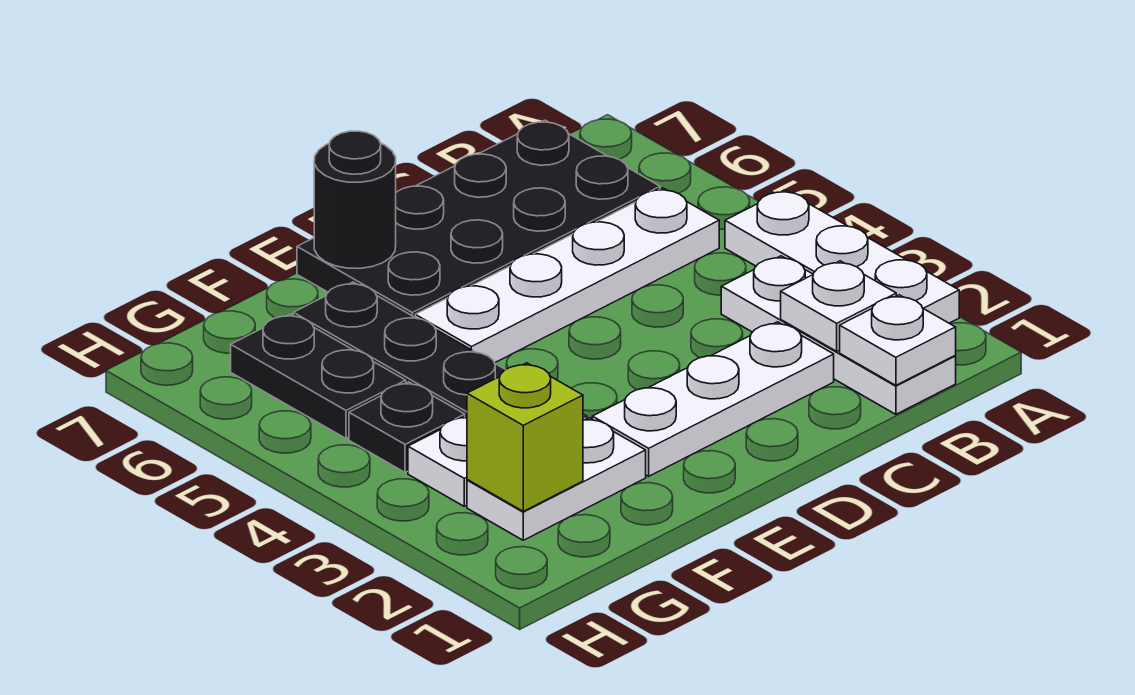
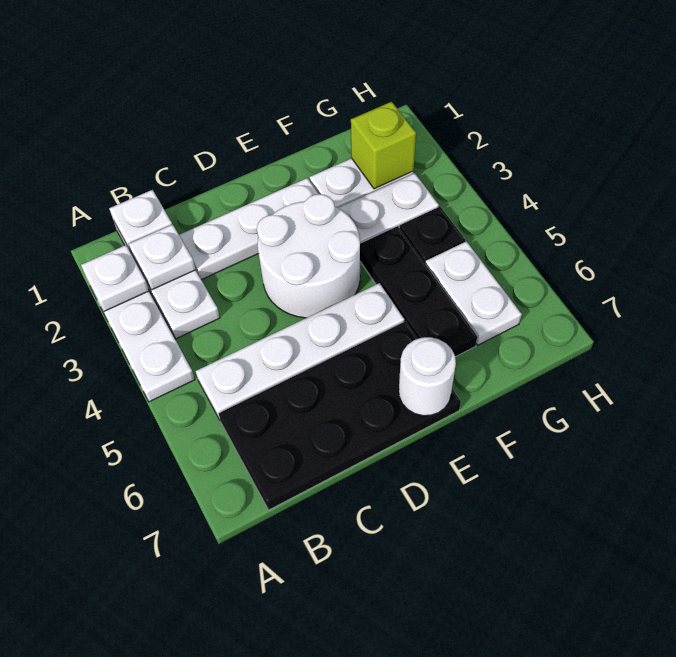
none -> white plate A2 level 2
none -> white round brick D3:E4 level 1
black round brick E7 level 2 -> white round brick E7 level 2
black plate G5:G6 level 1 -> white plate G5:G6 level 1

